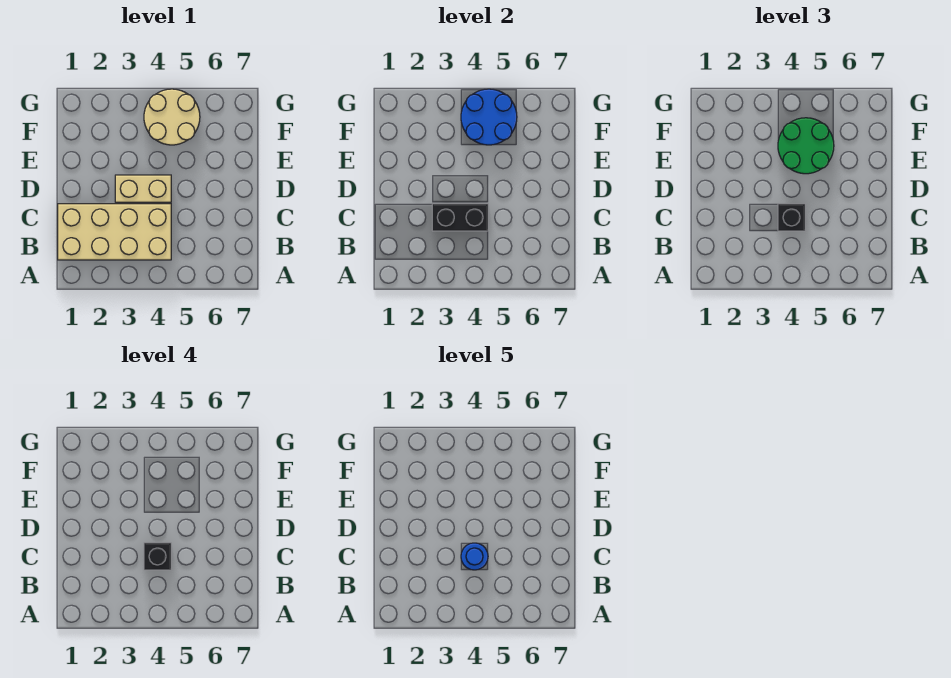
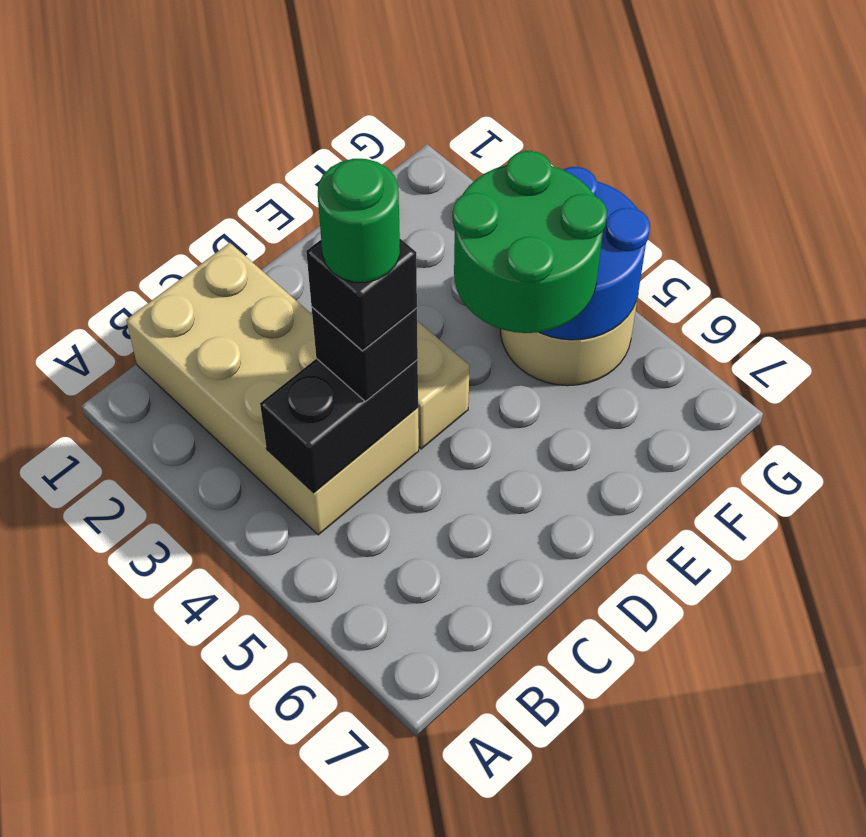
black brick C3:C4 level 2 -> black brick B4:C4 level 2
blue round brick C4 level 5 -> green round brick C4 level 5

